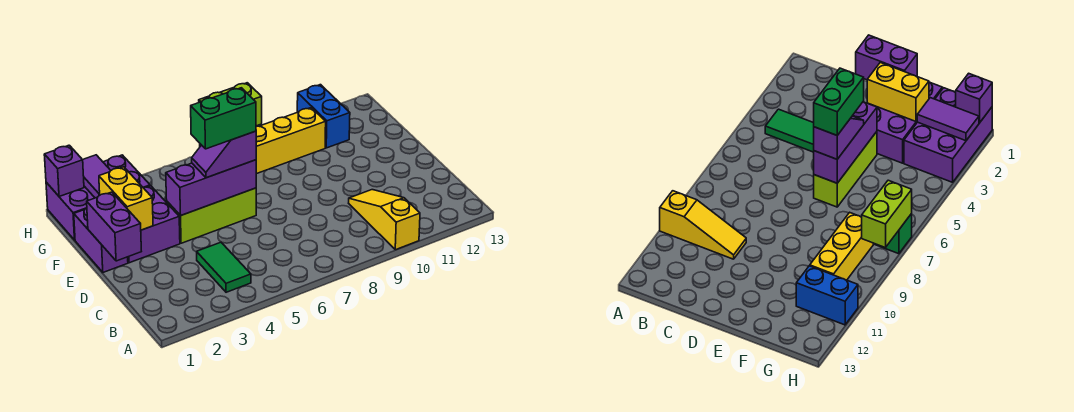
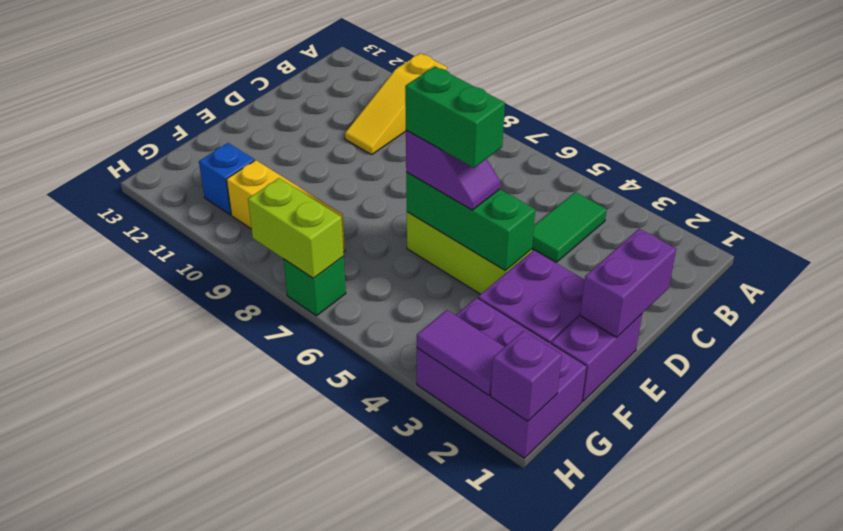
yellow brick E2:F2 level 2 -> none
purple brick E4:E6 level 2 -> green brick E4:E6 level 2
purple tile G2:H2 level 2 -> purple tile H2:H3 level 2
blue brick G11:H11 level 1 -> blue brick G11 level 1

